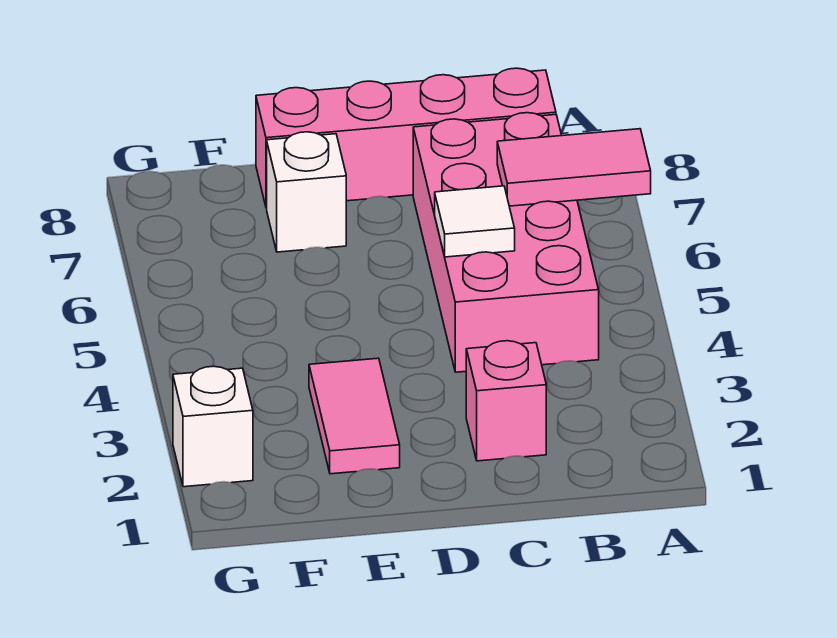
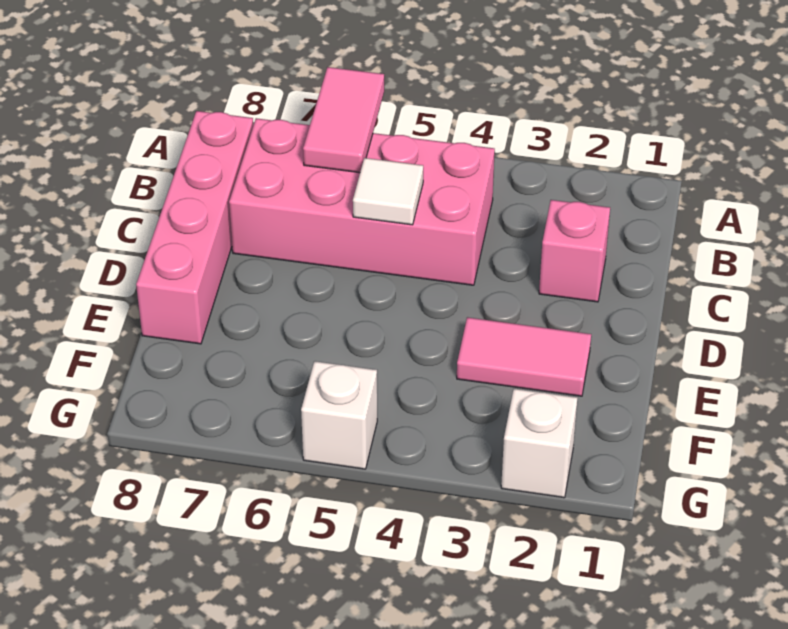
white brick E7 level 1 -> white brick G5 level 1

